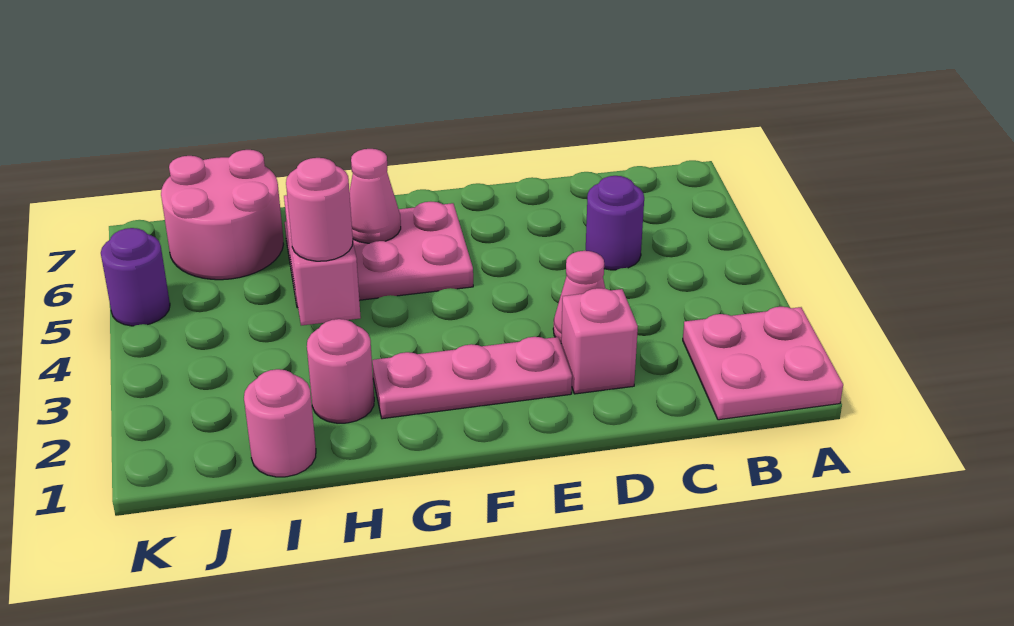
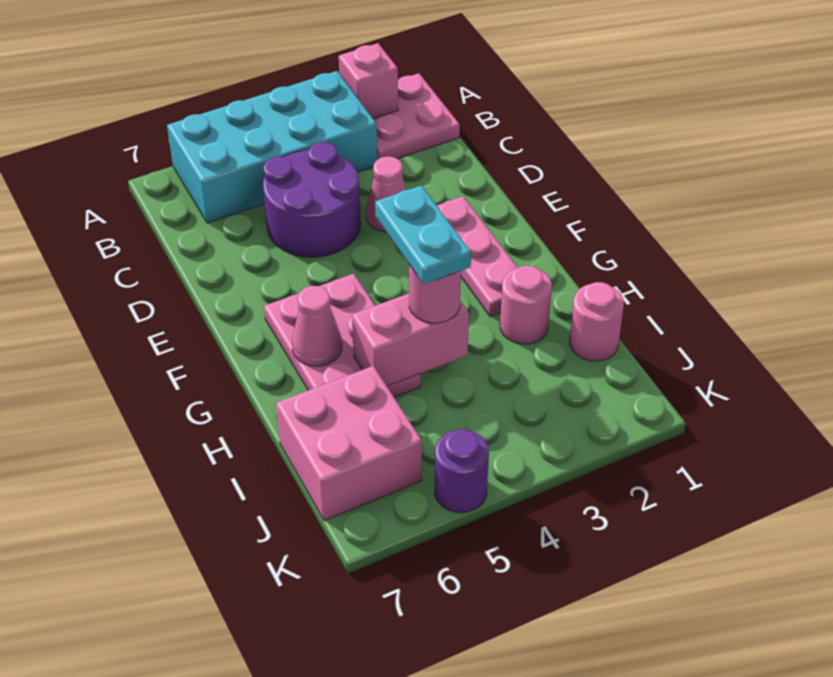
none -> cyan brick A3:B6 level 1
purple round brick C5 level 1 -> purple round brick C4:D5 level 1
pink brick D2 level 1 -> pink brick A2 level 2
none -> cyan plate G4:H4 level 4
pink round brick I6:J7 level 1 -> pink brick I6:J7 level 1

